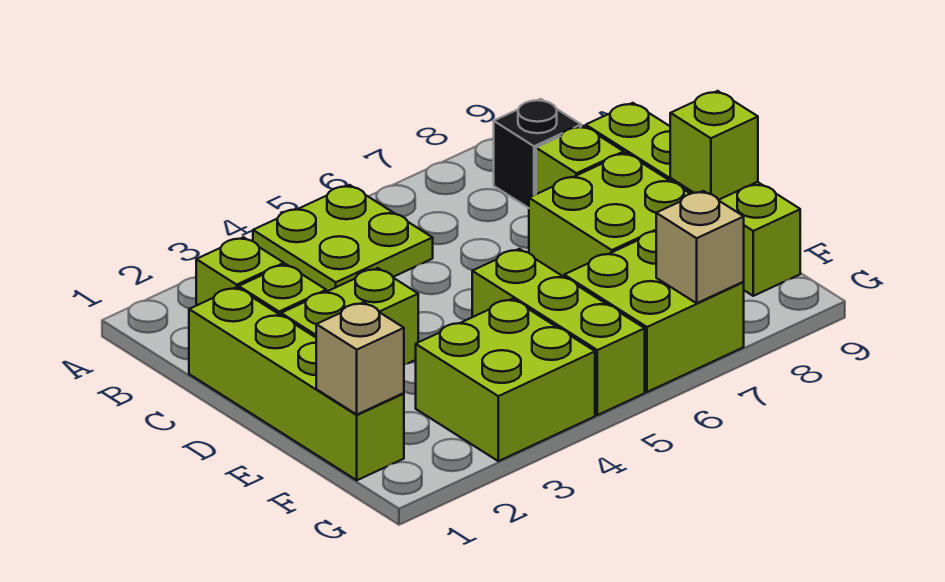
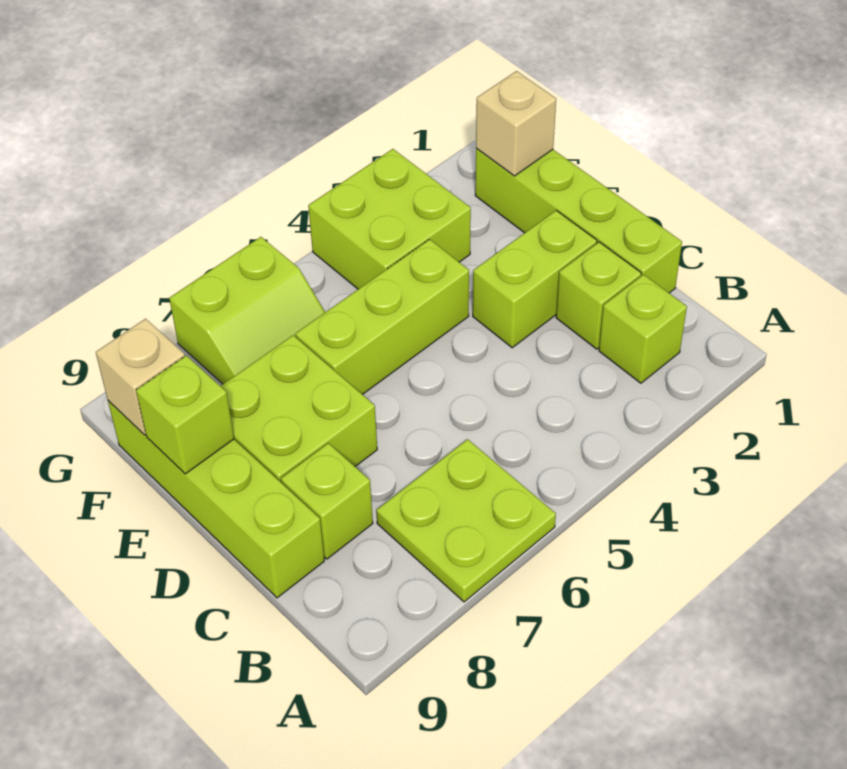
lime plate A4:B5 level 1 -> lime plate A6:B7 level 1
black brick B8 level 1 -> none
lime brick E5:G5 level 1 -> lime brick E4:E6 level 1
lime brick F6:G7 level 1 -> lime slope F6:G7 level 1 top G
tan brick G7 level 2 -> tan brick F9 level 2

